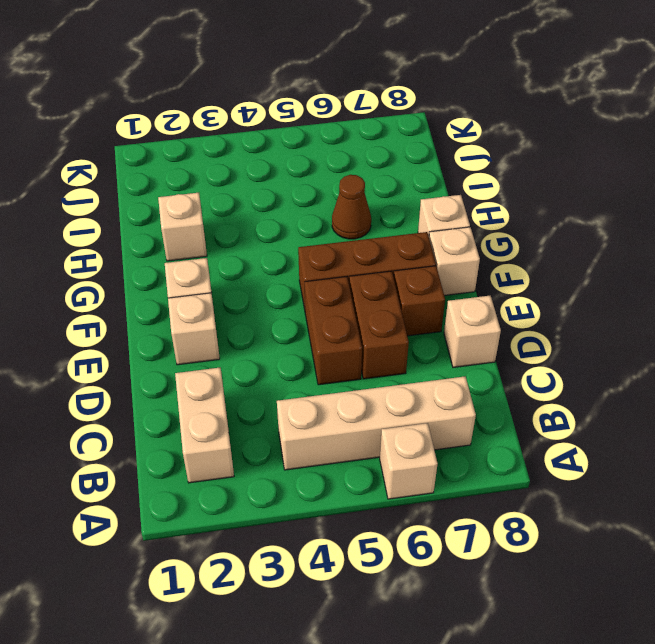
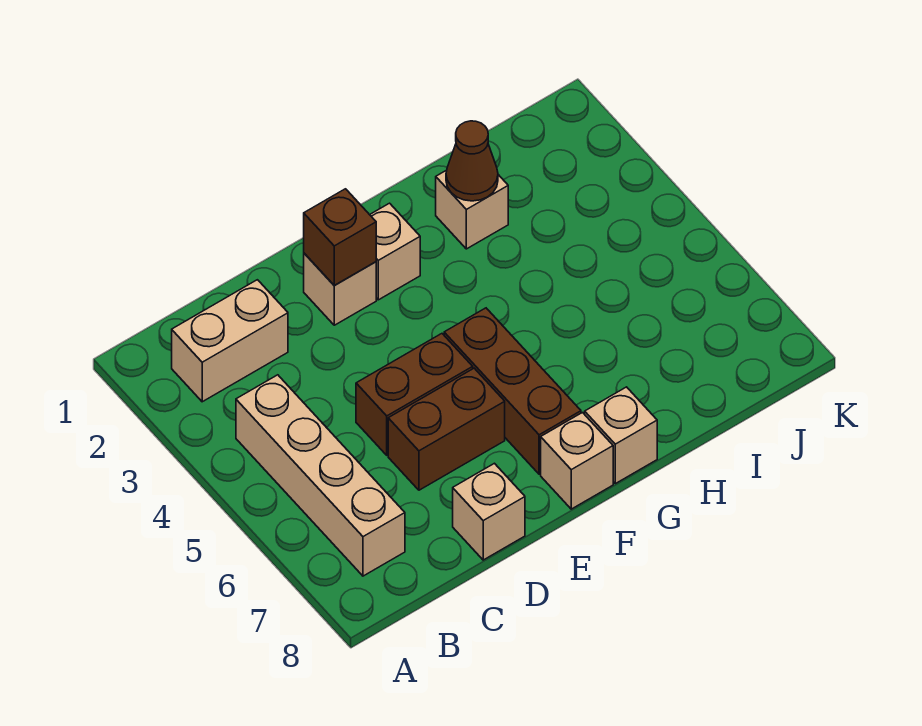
tan brick A6 level 1 -> none
brown brick E7 level 1 -> brown brick E2 level 2
brown cone H6 level 1 -> brown cone H2 level 2

